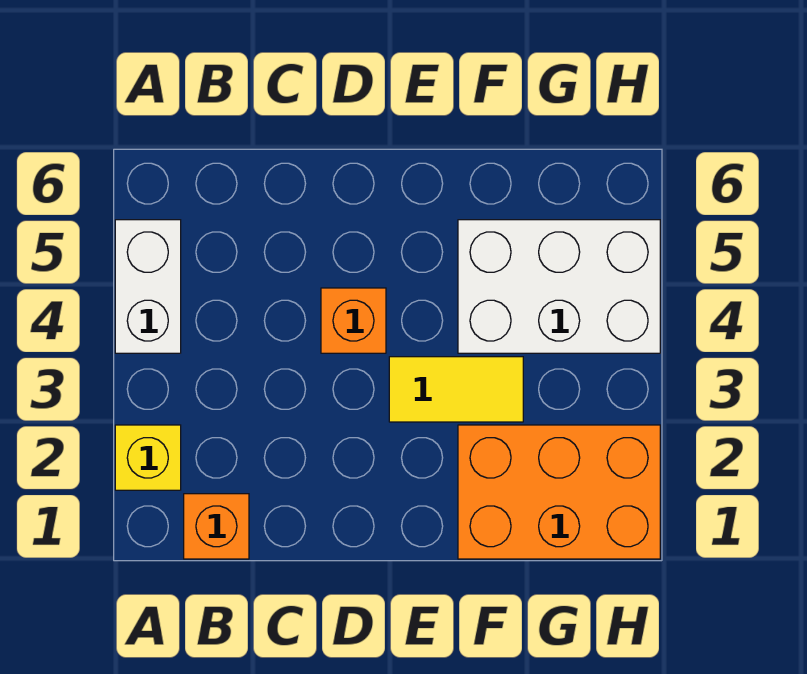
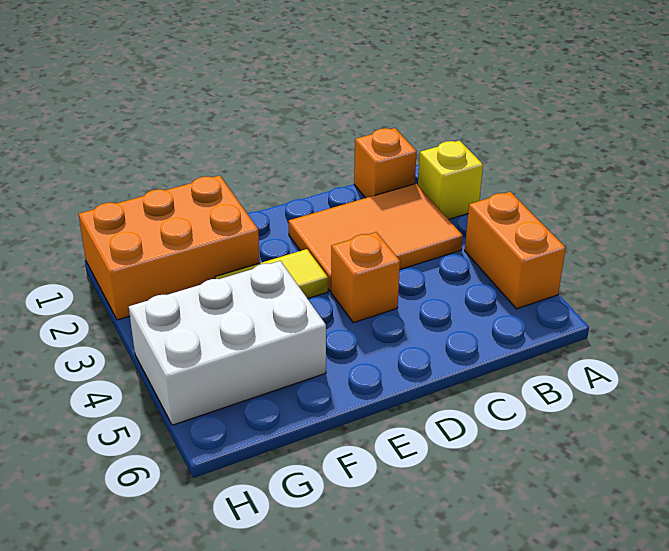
white brick A4:A5 level 1 -> orange brick A4:A5 level 1
none -> orange tile B2:D3 level 1

